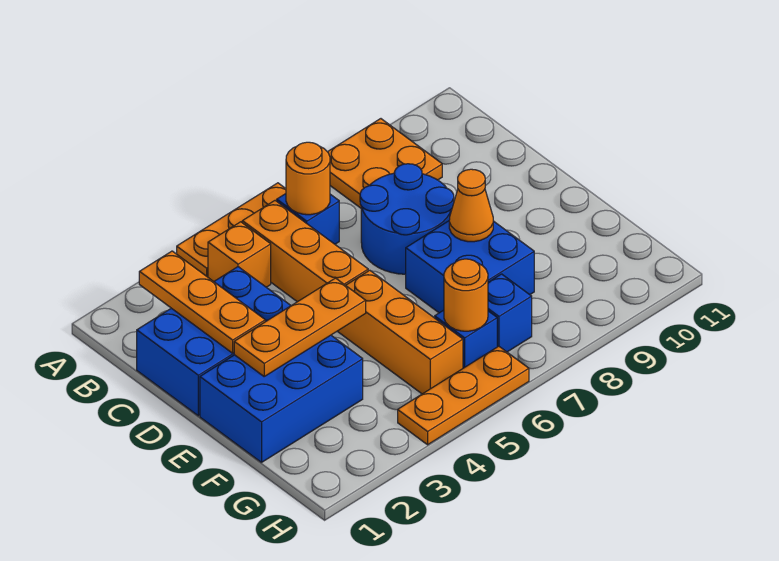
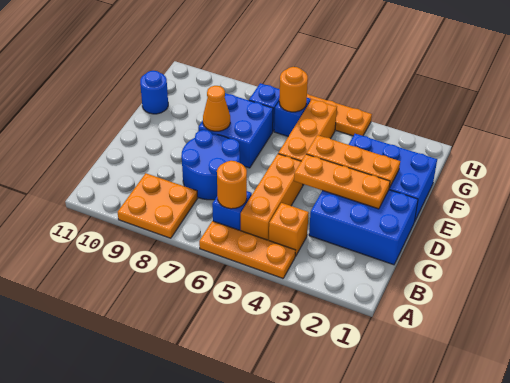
orange plate B2:D2 level 2 -> orange plate D2:D4 level 2
none -> blue round brick F11 level 1

